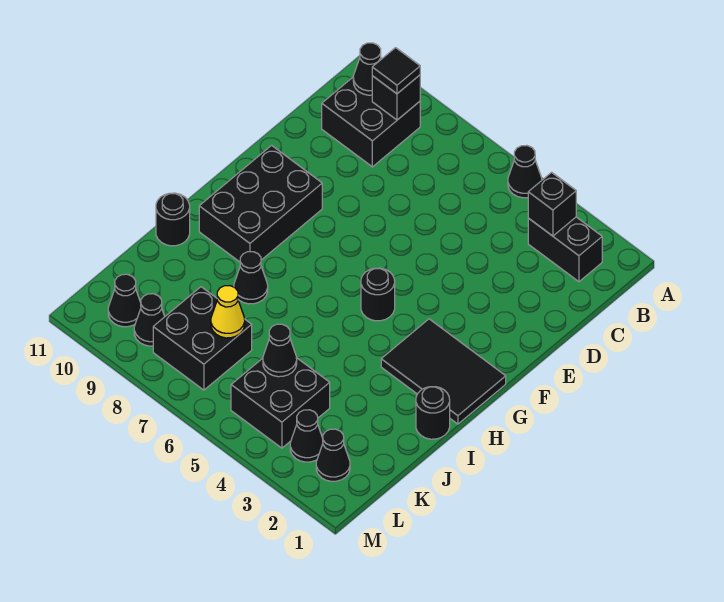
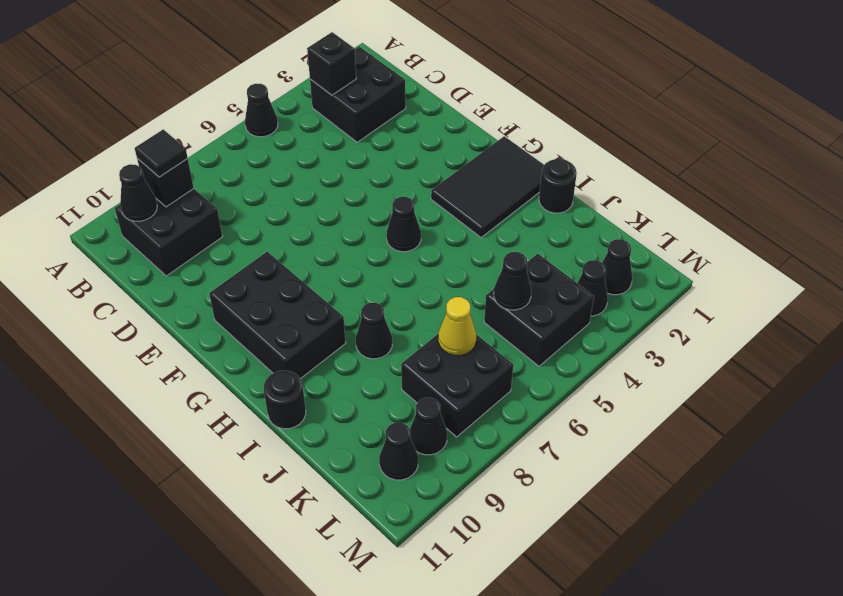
black brick B2:B3 level 1 -> black brick B2:C3 level 1
black round brick G5 level 1 -> black cone G5 level 1

